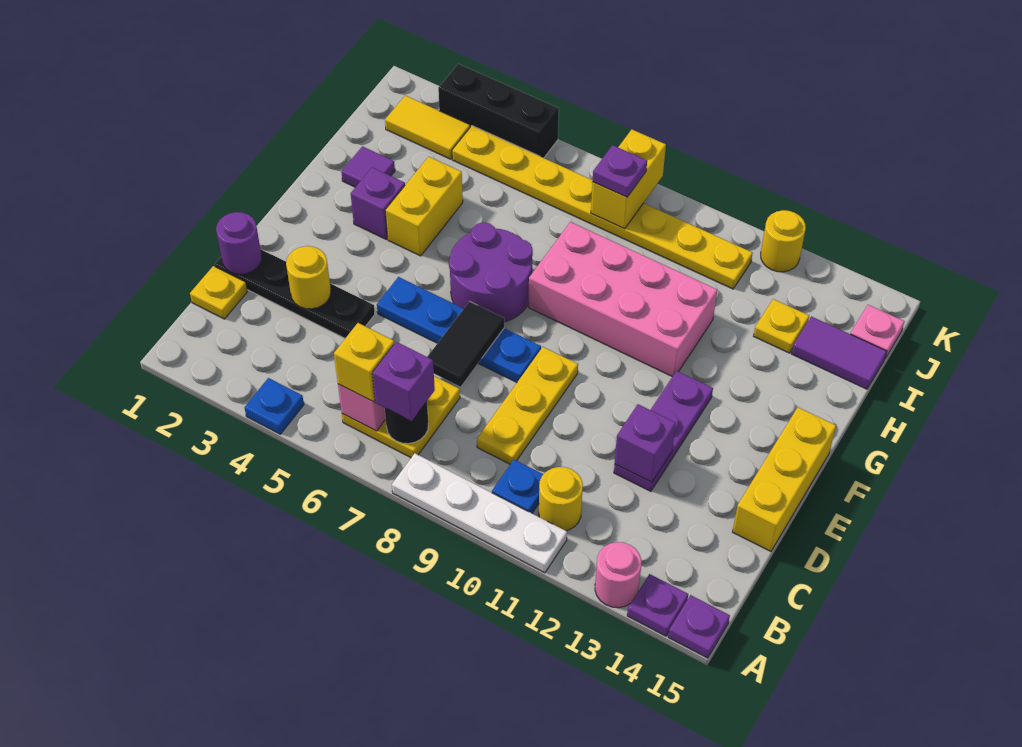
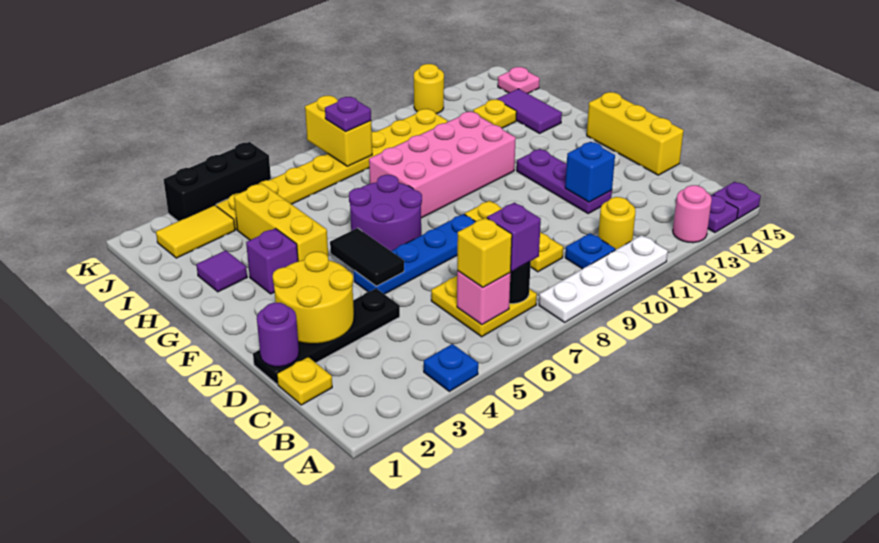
yellow round brick D3 level 2 -> yellow round brick D2:E3 level 2
black tile D7:E7 level 2 -> black tile E5:F5 level 2
purple brick D12 level 2 -> blue brick D12 level 2
yellow brick G4:H4 level 1 -> yellow brick G4:I4 level 1
purple tile I14:I15 level 1 -> purple tile H14:I14 level 1

